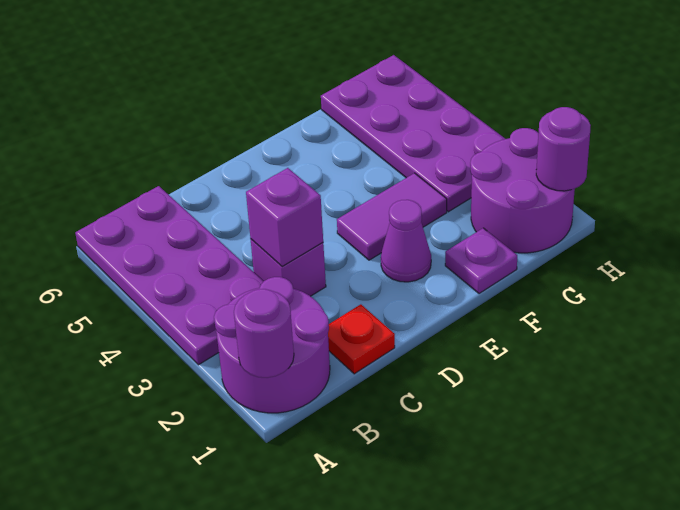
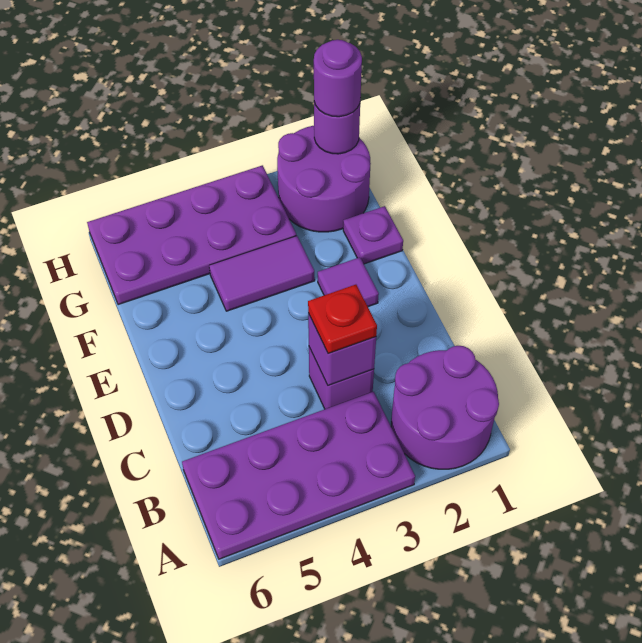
purple round brick A1 level 2 -> purple round brick H1 level 3
red plate C1 level 1 -> red plate C3 level 3
purple cone E2 level 1 -> purple tile E2 level 1
purple tile E3:F3 level 1 -> purple tile F3:F4 level 1

